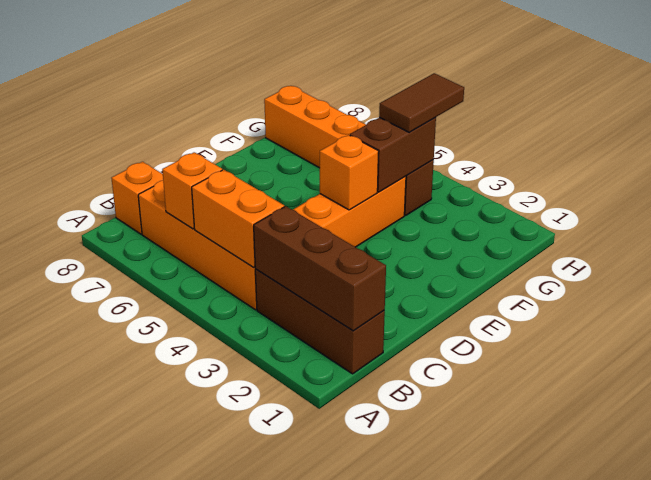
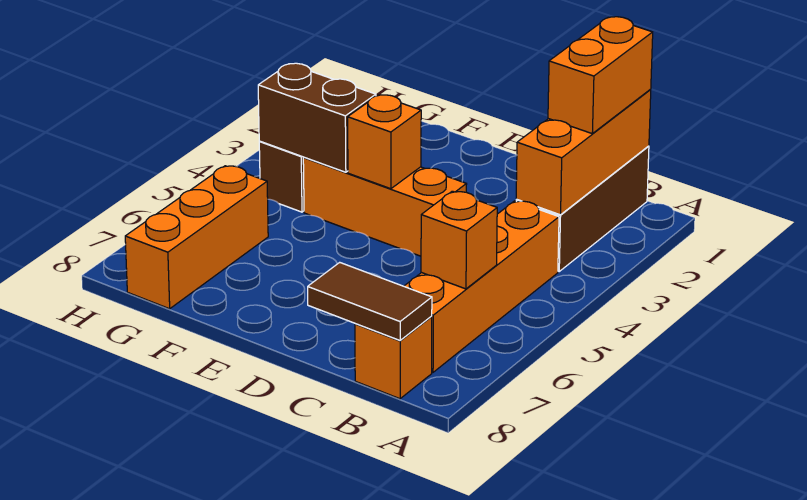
brown brick B1:B3 level 2 -> orange brick B1:B3 level 2
orange brick B4:B5 level 2 -> orange brick B1:B2 level 3
brown tile G4:H4 level 3 -> brown tile B8:C8 level 2

